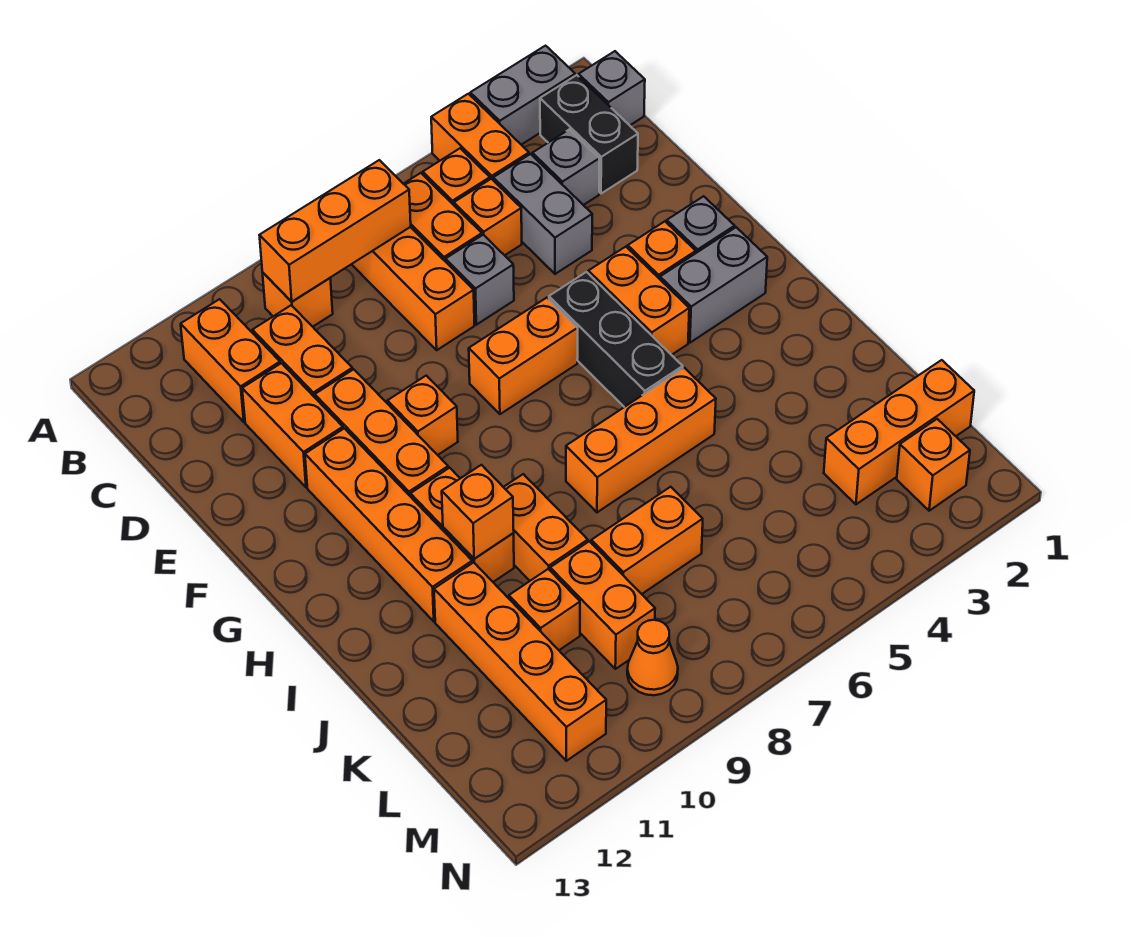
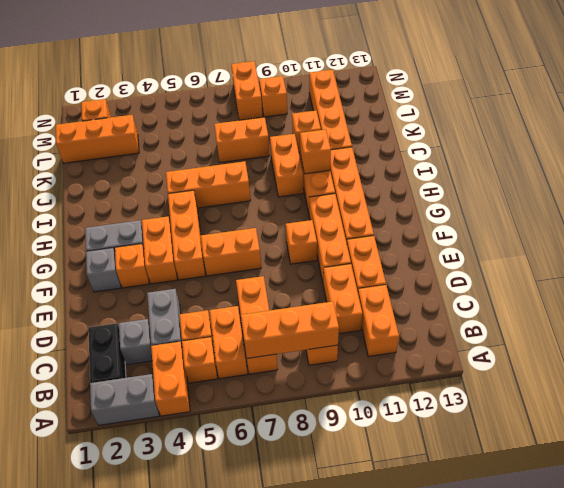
grey brick B1 level 1 -> none
grey brick D6 level 1 -> none
black brick F5:H5 level 1 -> orange brick F5:H5 level 1
orange brick K9:L9 level 1 -> orange brick M8:N8 level 1
orange cone M9 level 1 -> orange brick M9 level 1

